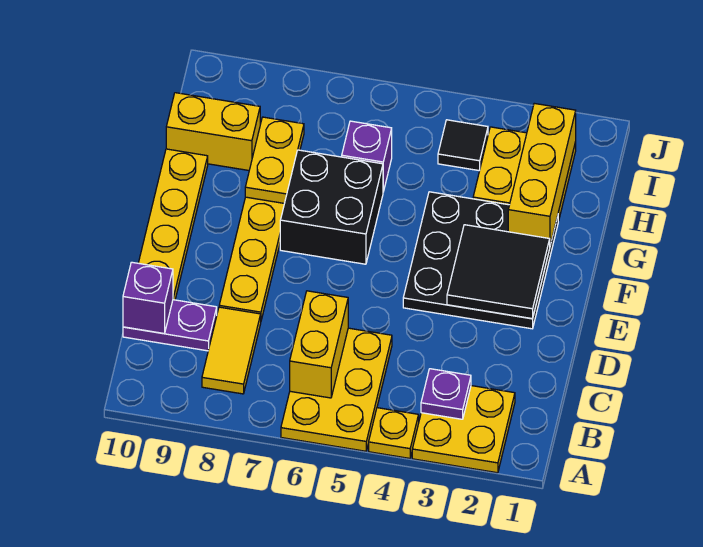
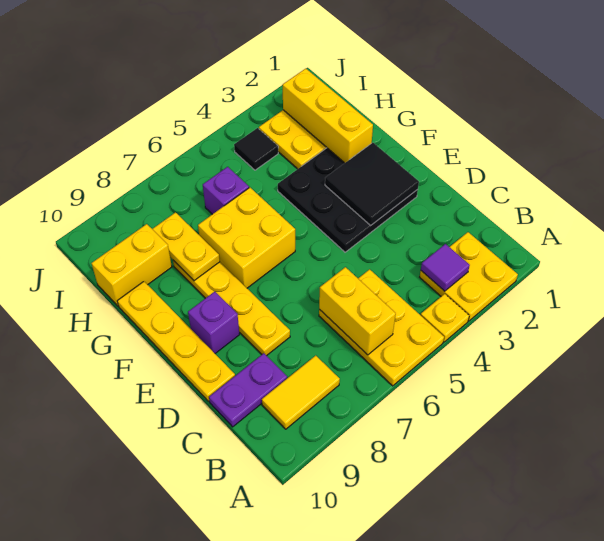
purple plate B3 level 2 -> purple tile B3 level 2
yellow tile B8:C8 level 1 -> yellow tile B8:B9 level 1
purple brick C10 level 2 -> purple brick E9 level 1
black brick F6:G7 level 1 -> yellow brick F6:G7 level 1

